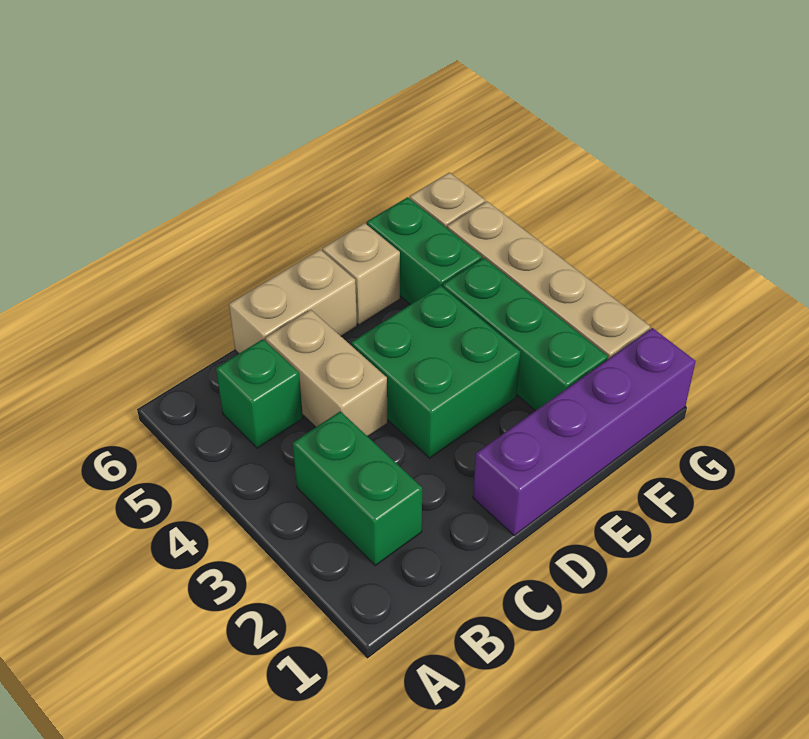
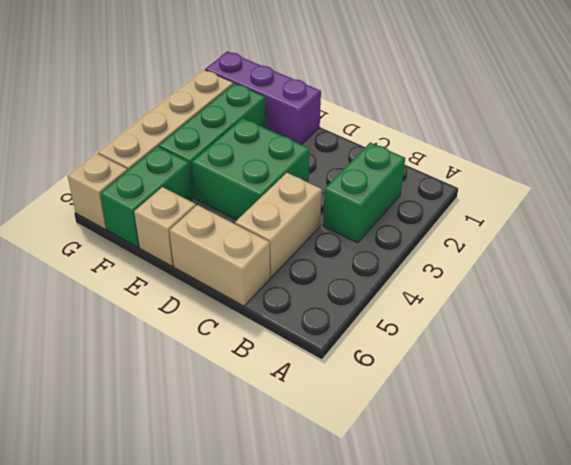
green brick B5 level 1 -> none
purple brick D1:G1 level 1 -> purple brick E1:G1 level 1

